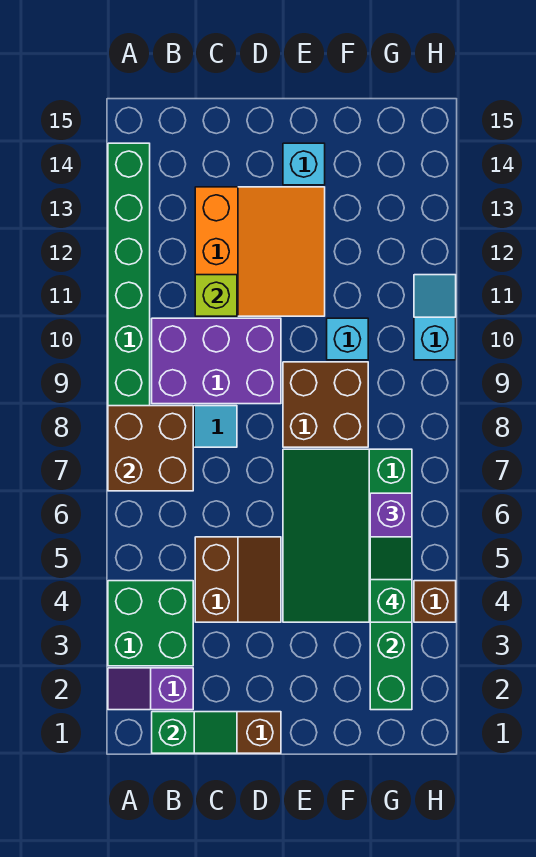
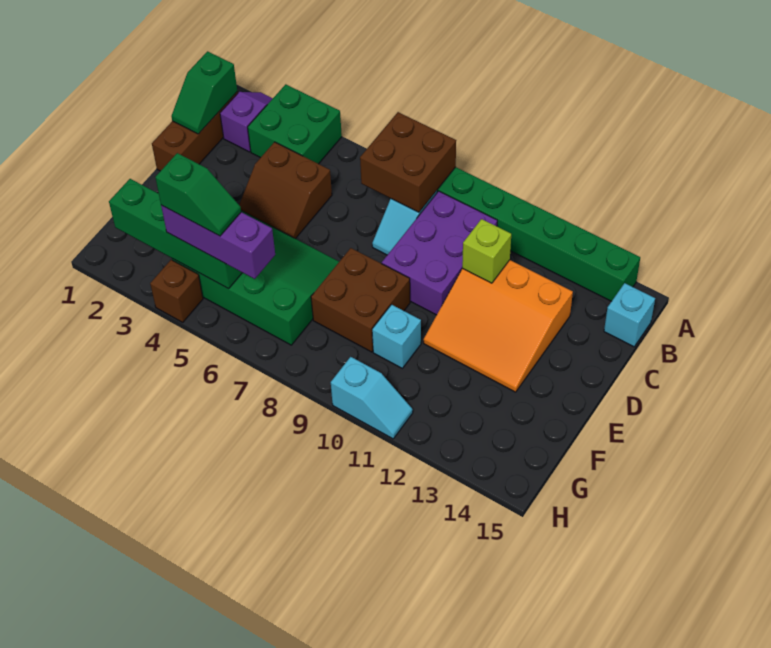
cyan brick E14 level 1 -> cyan brick B15 level 1

